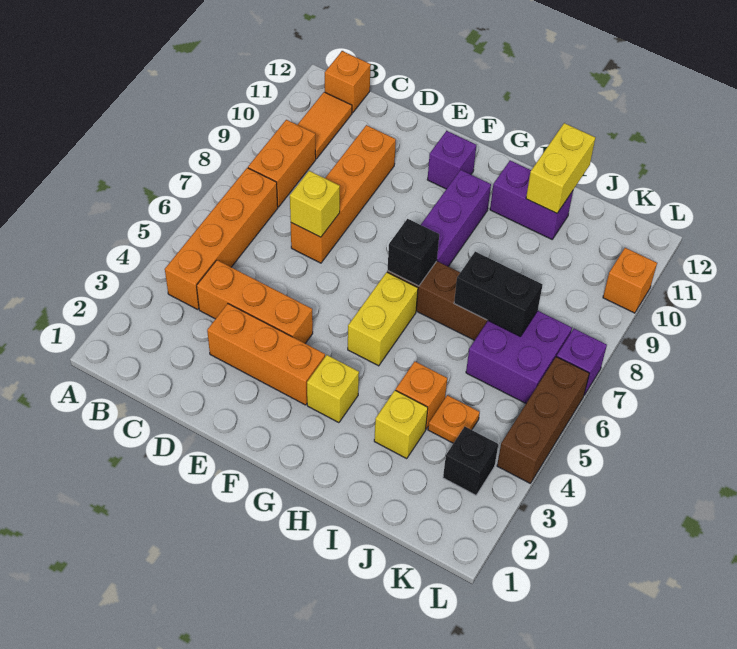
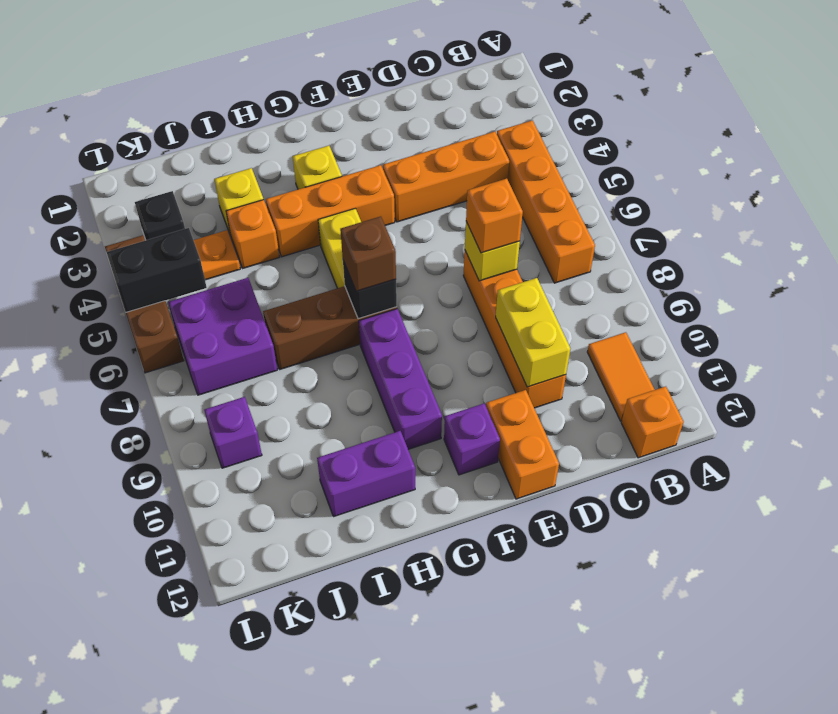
orange brick B8:B9 level 1 -> orange brick E11:E12 level 1
orange brick D3:F3 level 1 -> orange brick F4:H4 level 1
none -> brown brick G7 level 3
black brick I7:J7 level 2 -> black brick K5:L5 level 2
yellow brick I11:I12 level 2 -> yellow brick D9:D10 level 2
purple brick L7 level 1 -> purple brick K9 level 1
orange brick L10 level 1 -> orange brick D7 level 3

